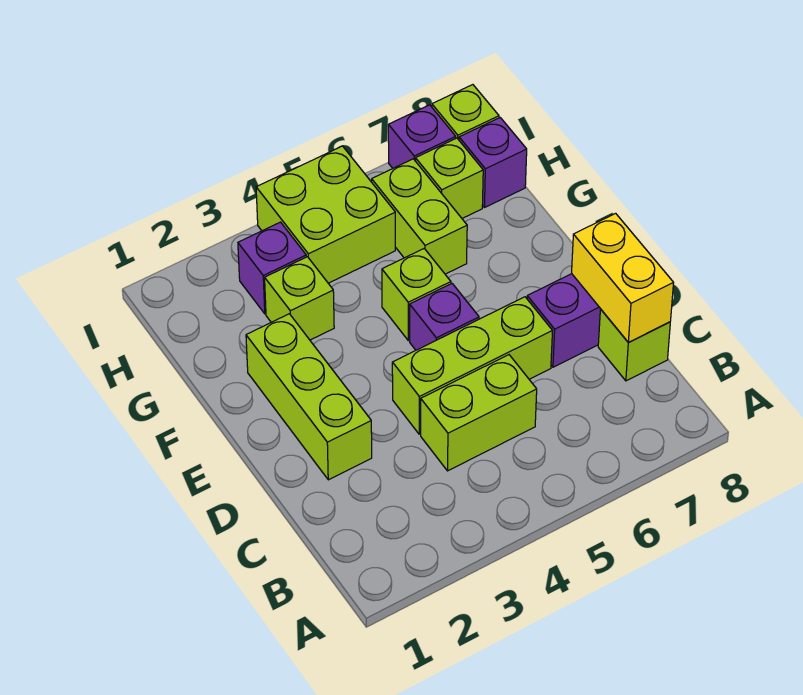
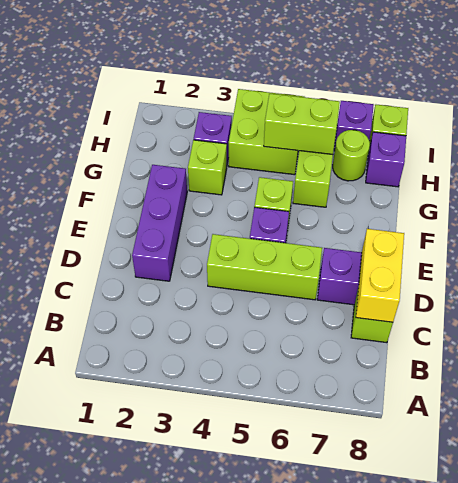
lime brick C4:C5 level 1 -> lime brick H5:H6 level 2
lime brick D2:F2 level 1 -> purple brick D2:F2 level 1
lime brick H7 level 1 -> lime round brick H7 level 1

